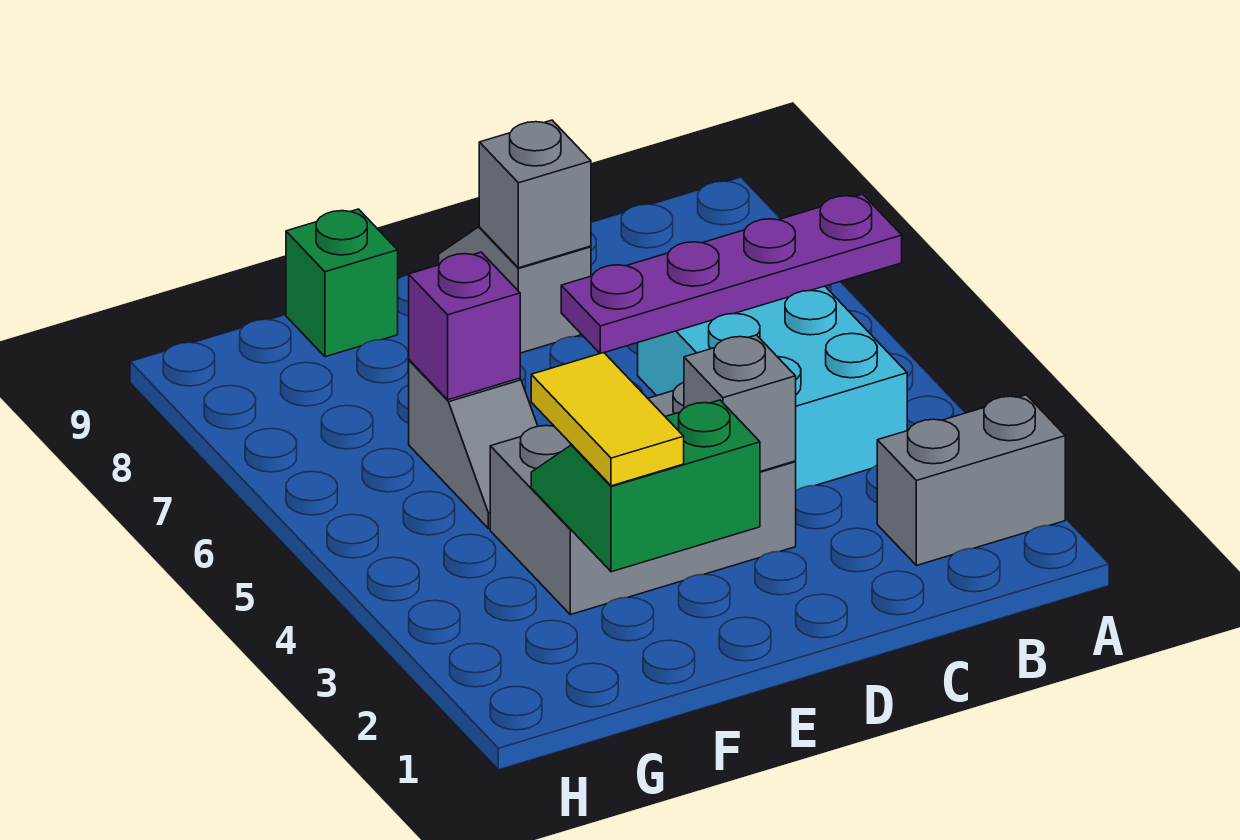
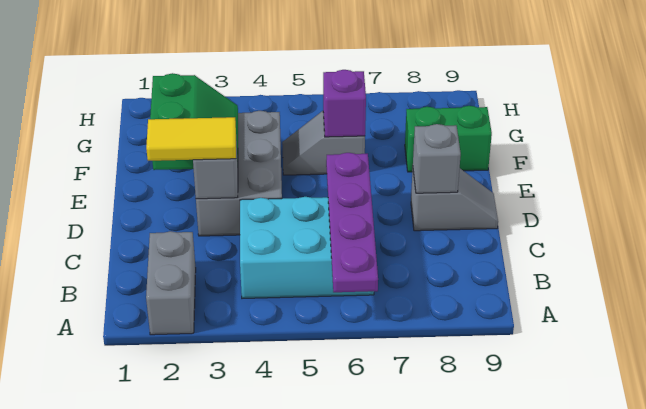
yellow tile F2:F3 level 3 -> yellow tile D2:D3 level 3
green brick F9 level 1 -> green brick F8:F9 level 1

